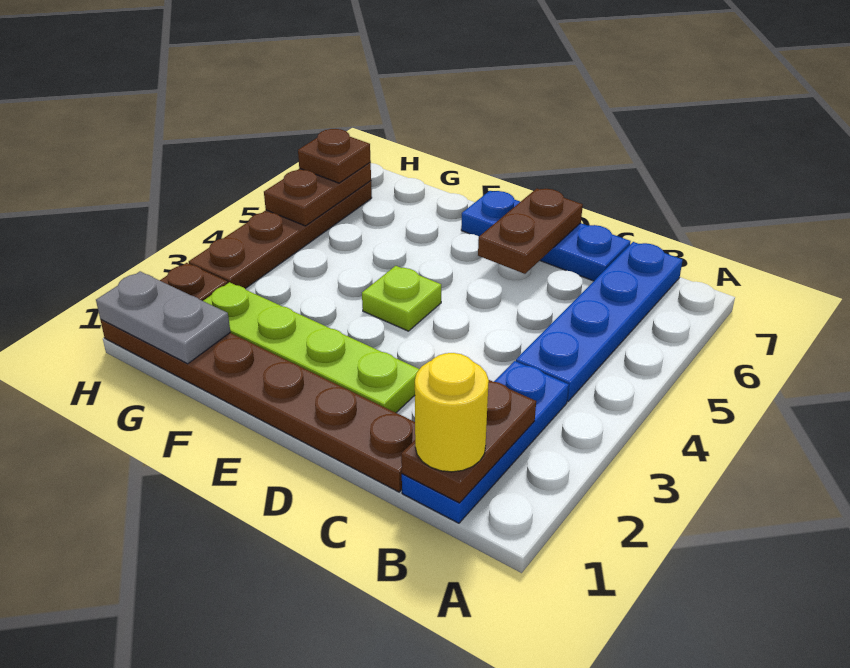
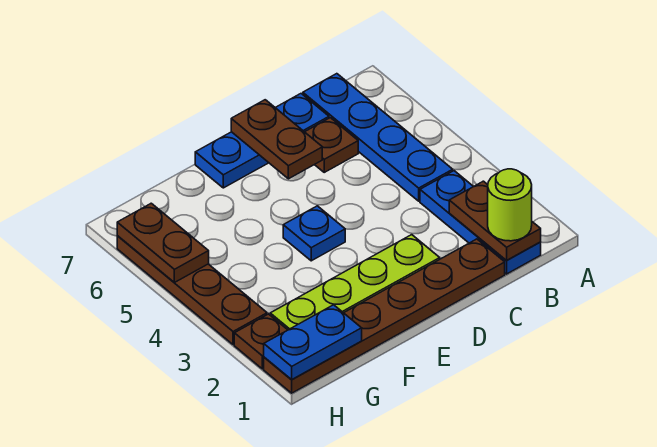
yellow round brick B1 level 3 -> lime round brick B1 level 3
lime plate E4 level 1 -> blue plate E4 level 1
grey plate G1:H1 level 2 -> blue plate G1:H1 level 2
brown plate H6 level 3 -> brown plate C6 level 1

